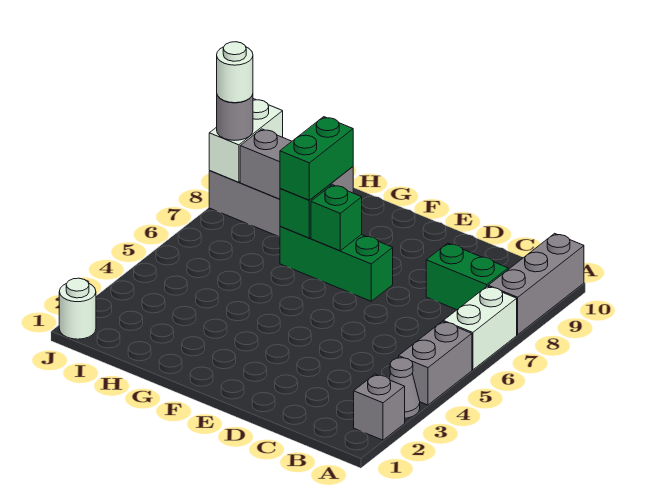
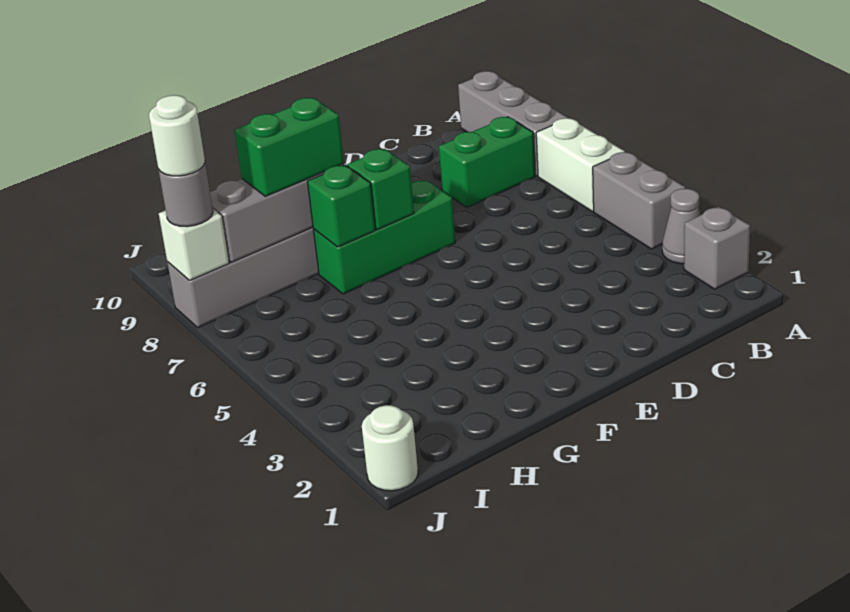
green brick G7:G8 level 3 -> green brick G8:H8 level 3
white brick J8:J9 level 2 -> white brick J8 level 2

